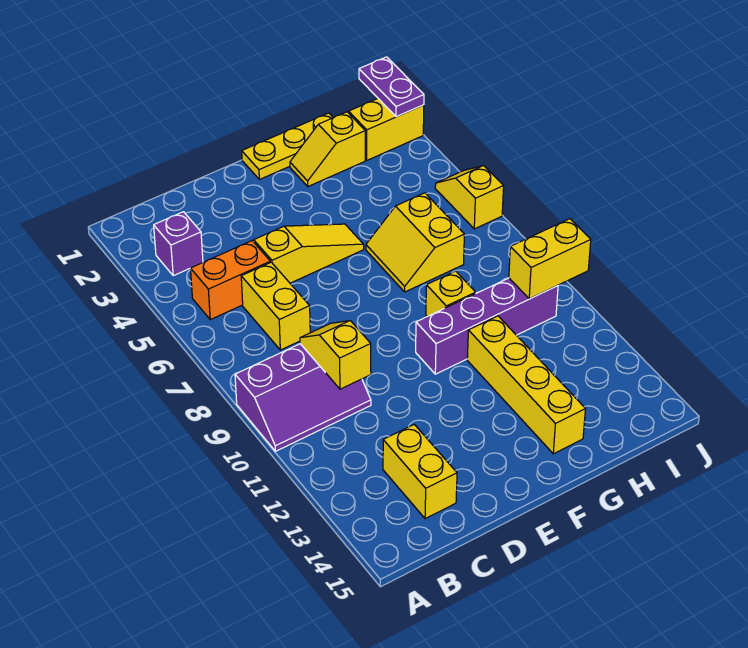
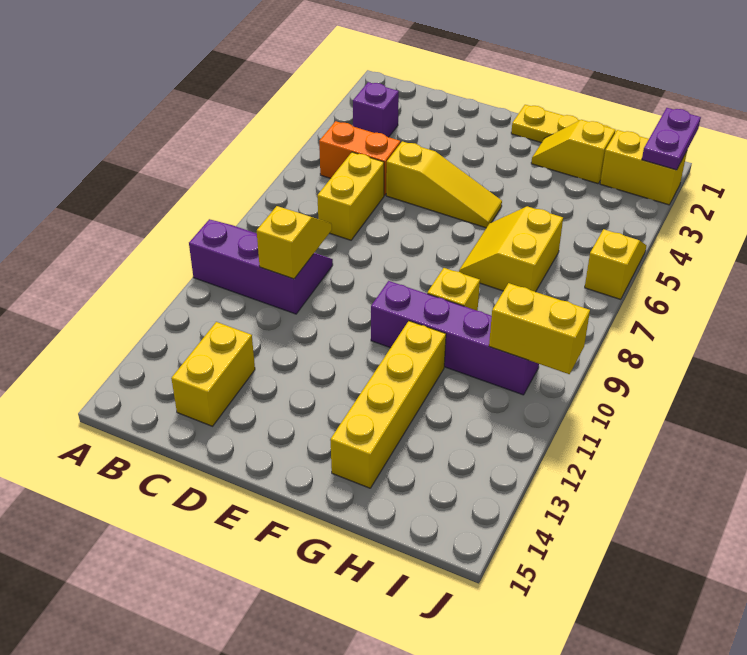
purple slope A9:C10 level 1 top 9 -> purple slope A9:C10 level 1 top 10

